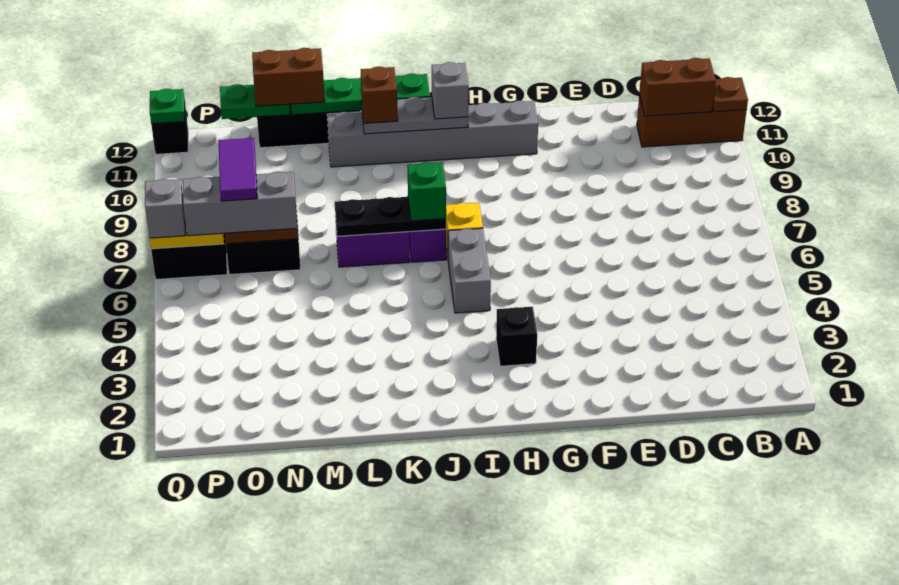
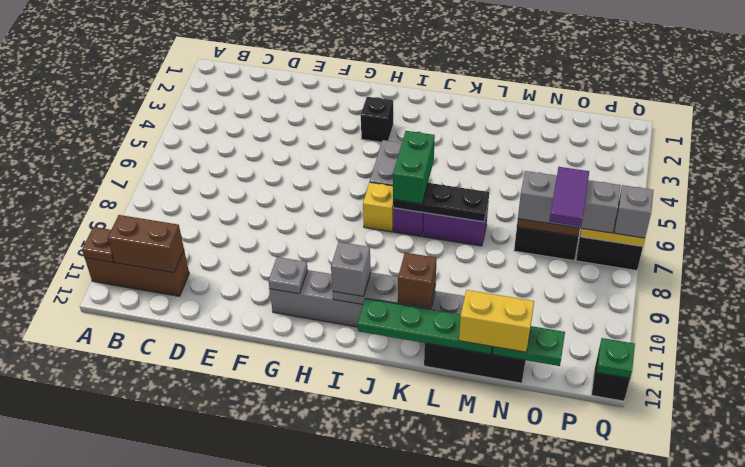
none -> grey plate G11 level 2
green brick J7 level 3 -> green brick J6:J7 level 3
brown brick M12:N12 level 3 -> yellow brick M12:N12 level 3

